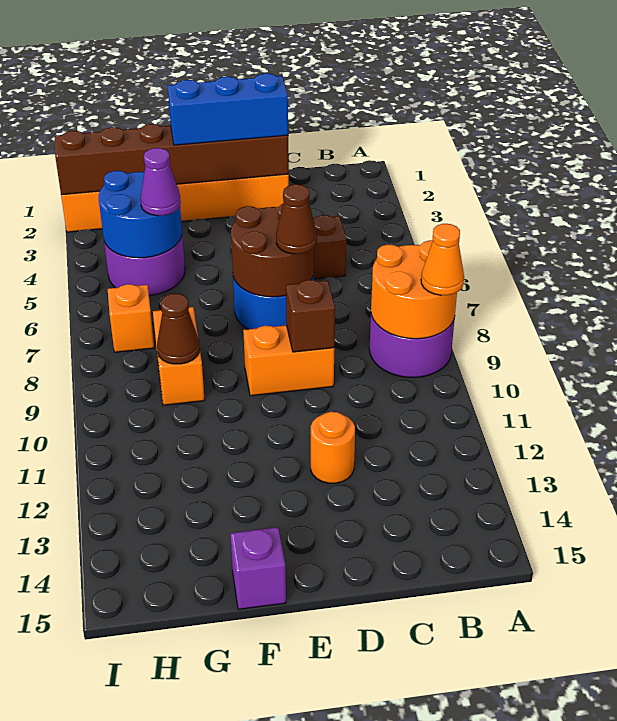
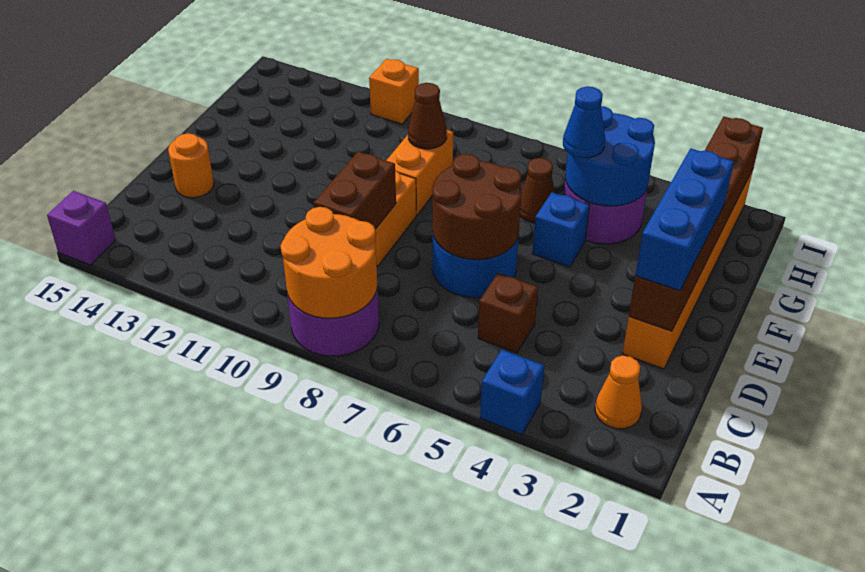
none -> blue brick A4 level 1
orange cone A9 level 3 -> orange cone B2 level 1
brown cone D7 level 3 -> brown cone G6 level 1
brown brick D9 level 2 -> brown brick C9:D9 level 2
orange round brick D12 level 1 -> orange round brick D14 level 1
none -> blue brick F5 level 1
purple brick F15 level 1 -> purple brick A15 level 1
purple cone G5 level 3 -> blue cone G5 level 3
orange brick G8:G9 level 1 -> orange brick F9:G9 level 1
orange brick H7 level 1 -> orange brick I11 level 1

